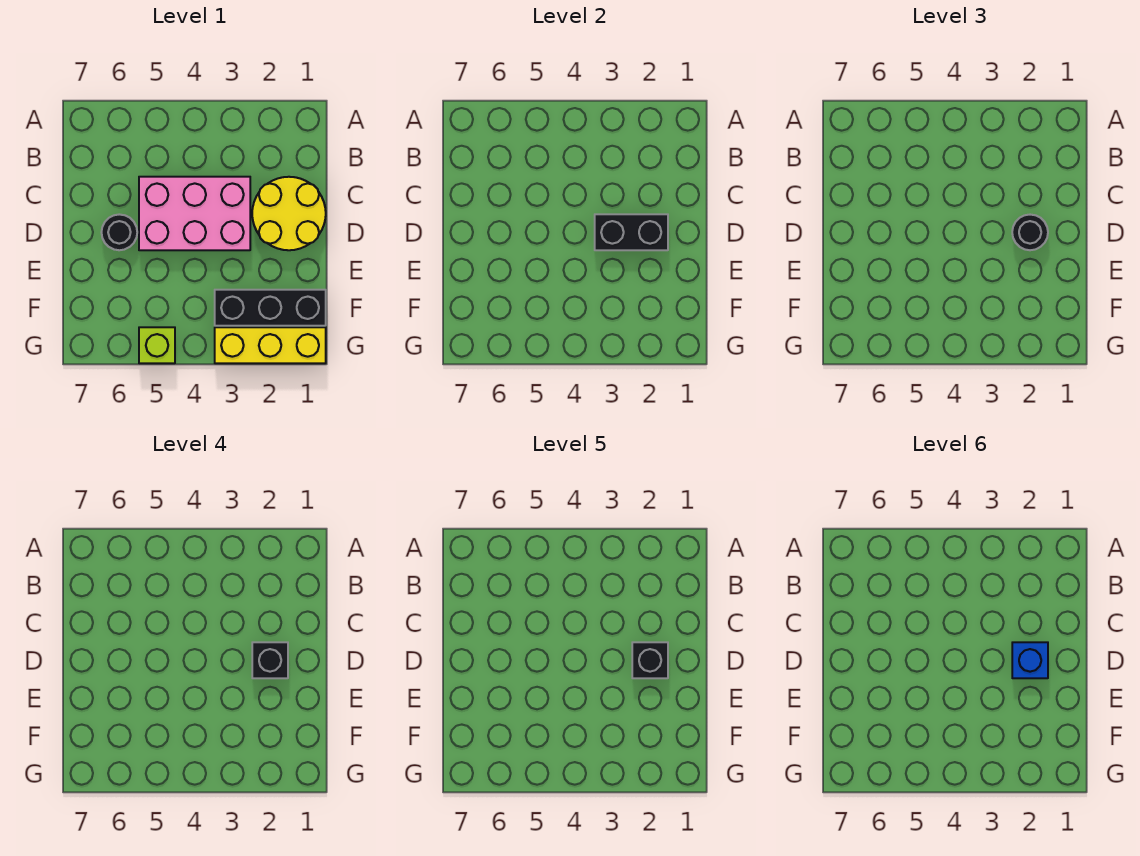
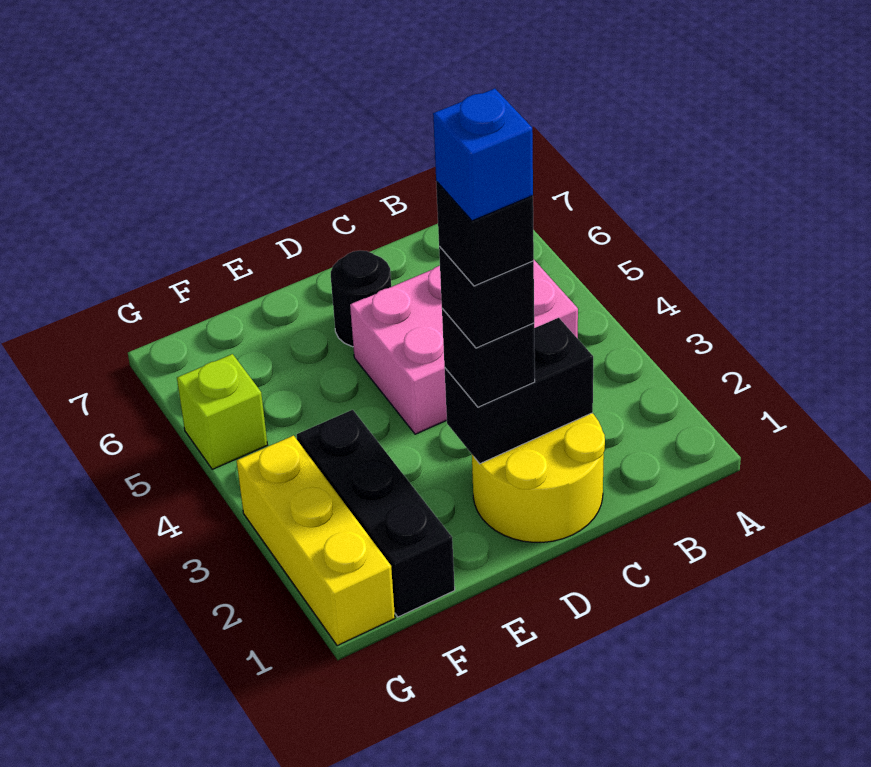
pink brick C3:D5 level 1 -> pink brick B4:D5 level 1
black brick D2:D3 level 2 -> black brick C2:D2 level 2
black round brick D2 level 3 -> black brick D2 level 3

